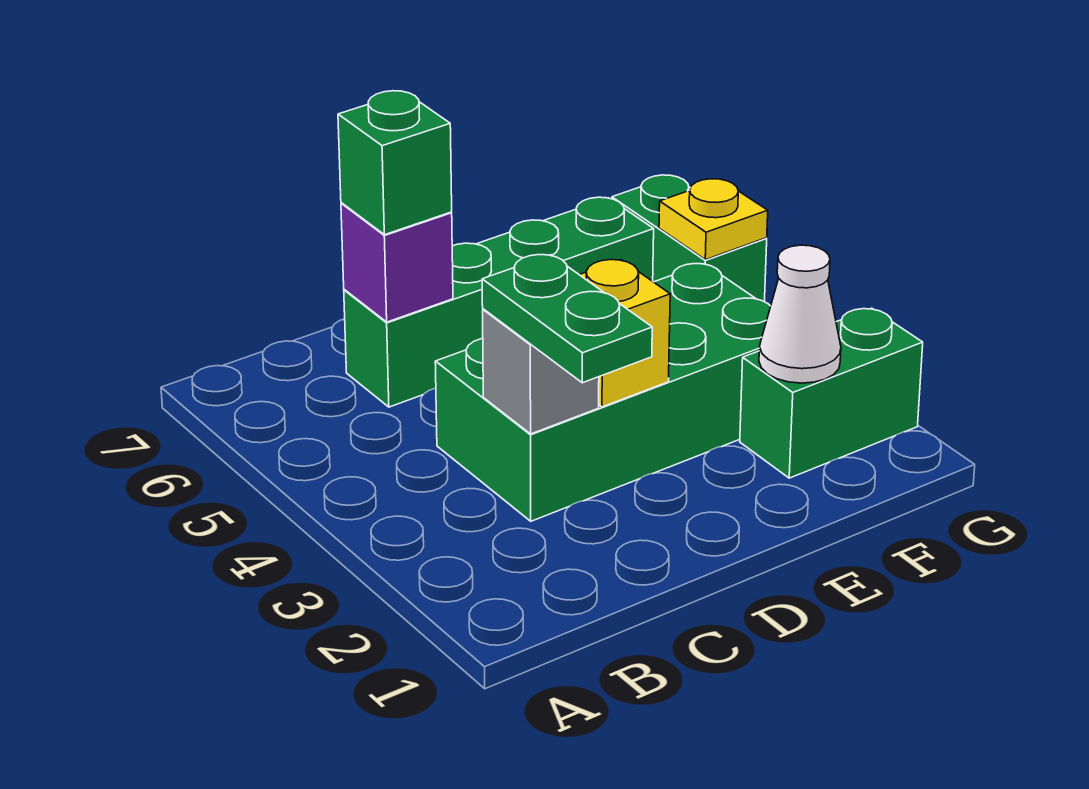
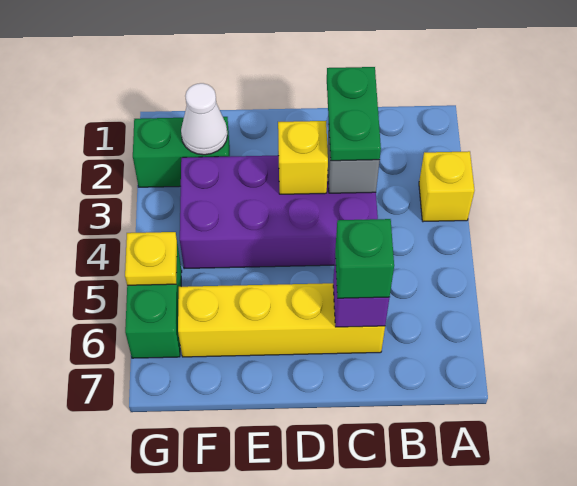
none -> yellow brick A3 level 1
green brick C3:F4 level 1 -> purple brick C3:F4 level 1
green brick C6:F6 level 1 -> yellow brick C6:F6 level 1

